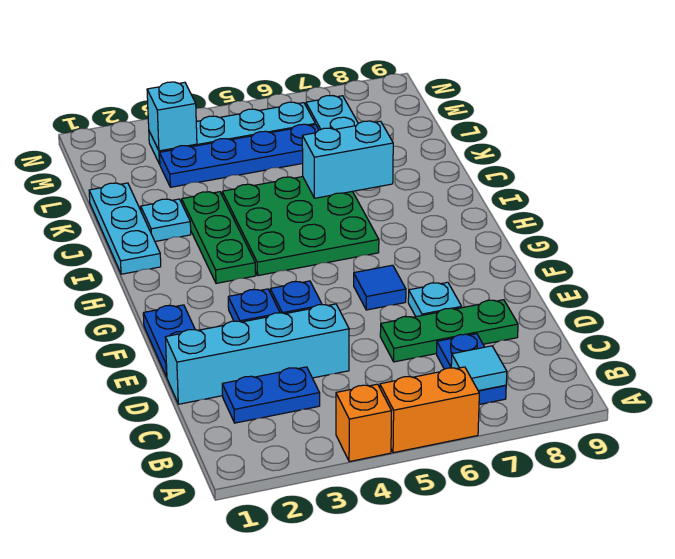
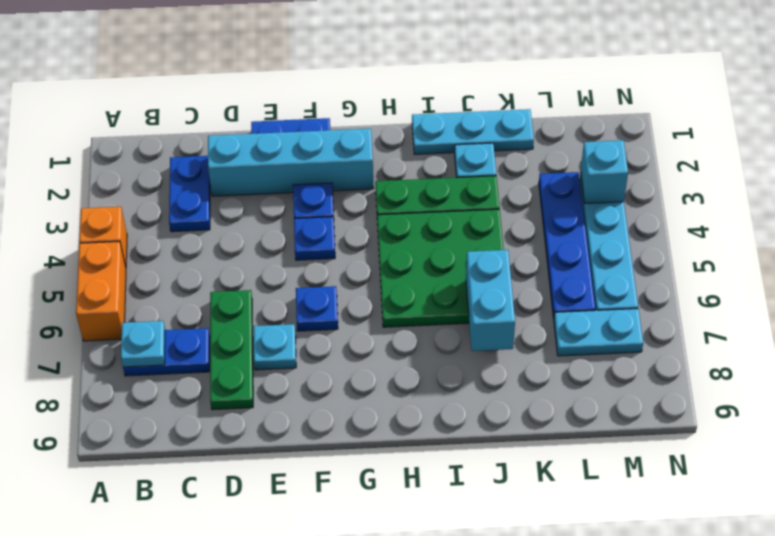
cyan tile B7 level 2 -> cyan plate B7 level 2
cyan brick D1:D4 level 1 -> cyan brick D2:G2 level 1
blue tile F6 level 1 -> blue plate F6 level 1

